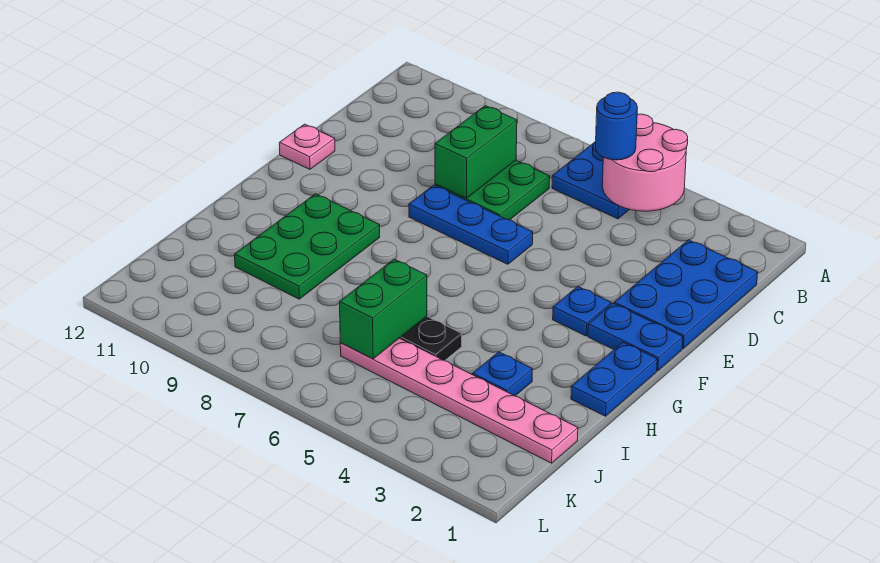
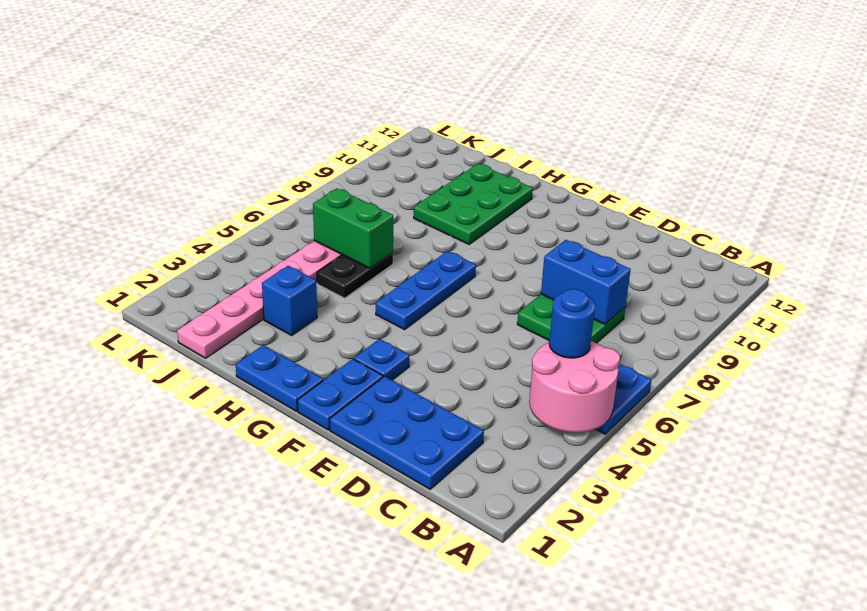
green brick C8:D8 level 2 -> blue brick C8:D8 level 2
blue plate E6:E8 level 1 -> blue plate G5:G7 level 1
pink plate E12 level 1 -> none
green plate G9:I10 level 1 -> green plate H9:I11 level 1
blue plate I3 level 1 -> blue brick I3 level 1

